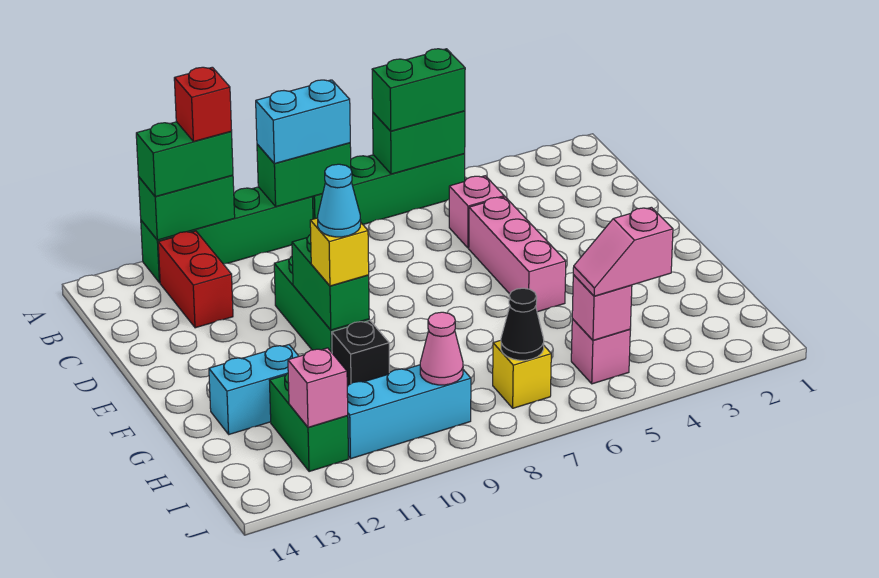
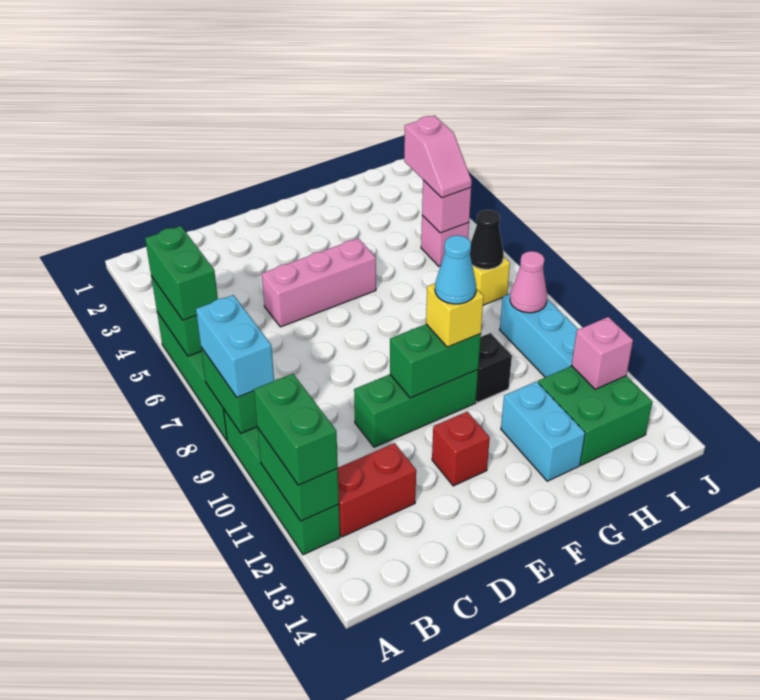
red brick A11 level 4 -> red brick E12 level 1
pink brick C5 level 1 -> none
green brick H12:I12 level 1 -> green brick H12:I13 level 1

